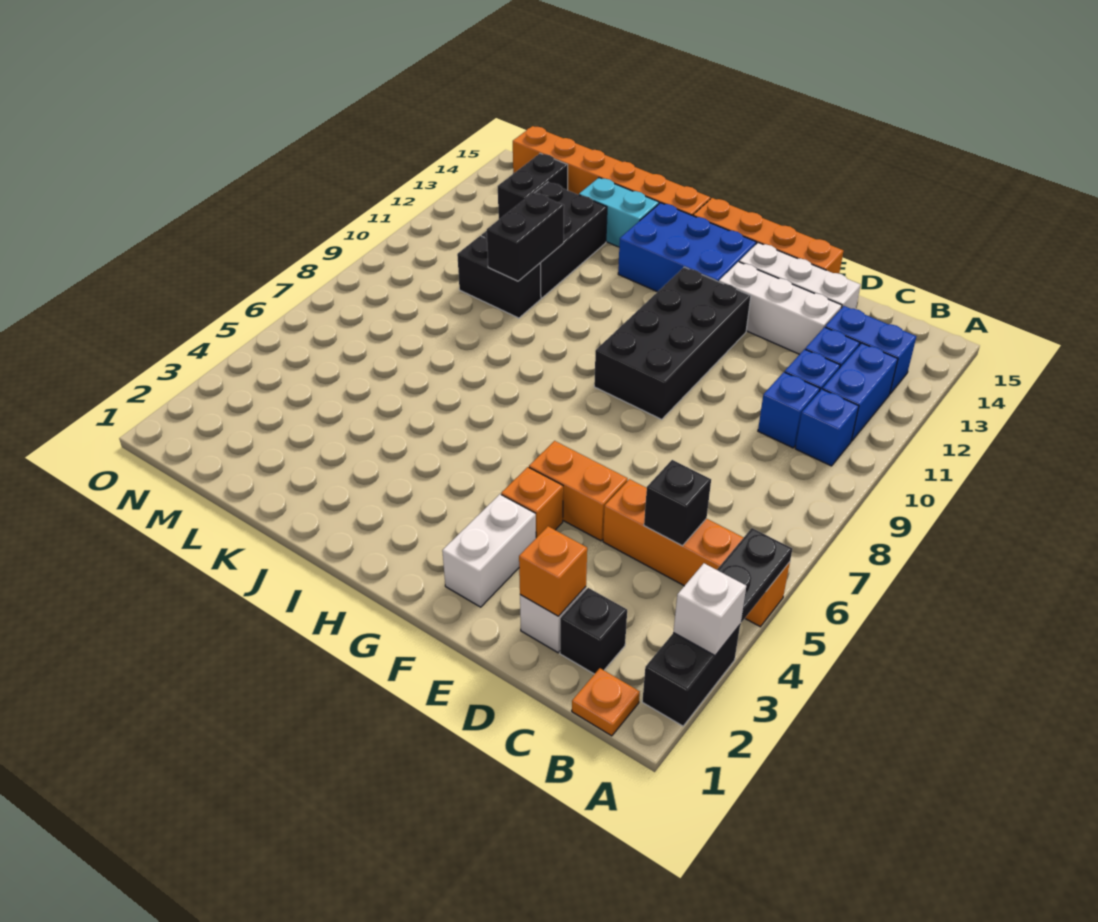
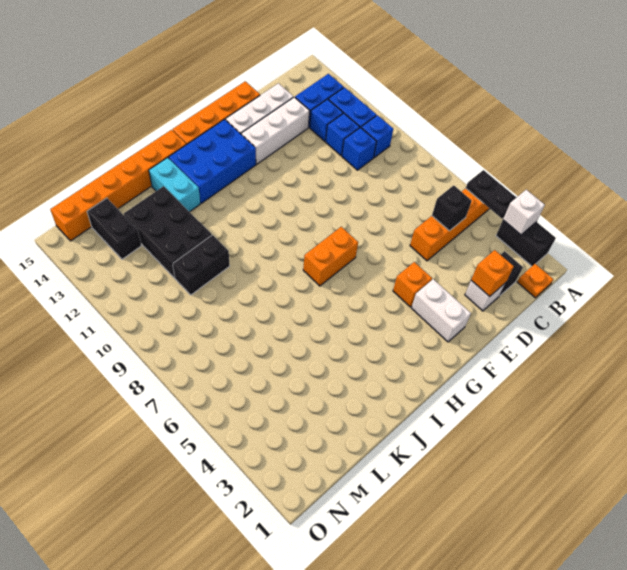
orange brick E5:F5 level 1 -> orange brick G7:H7 level 1
black brick F9:G12 level 1 -> none
cyan brick J14:K14 level 1 -> cyan brick J13:J14 level 1
black brick K10:K11 level 2 -> none

